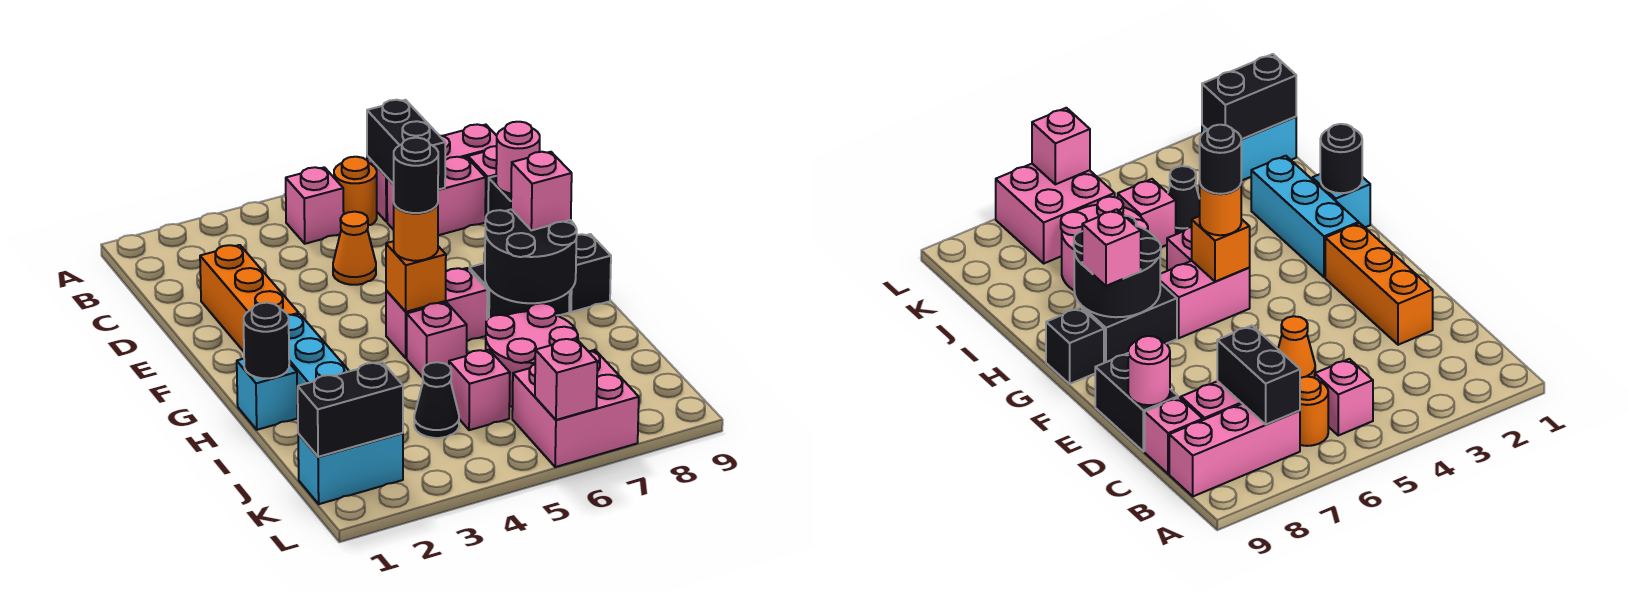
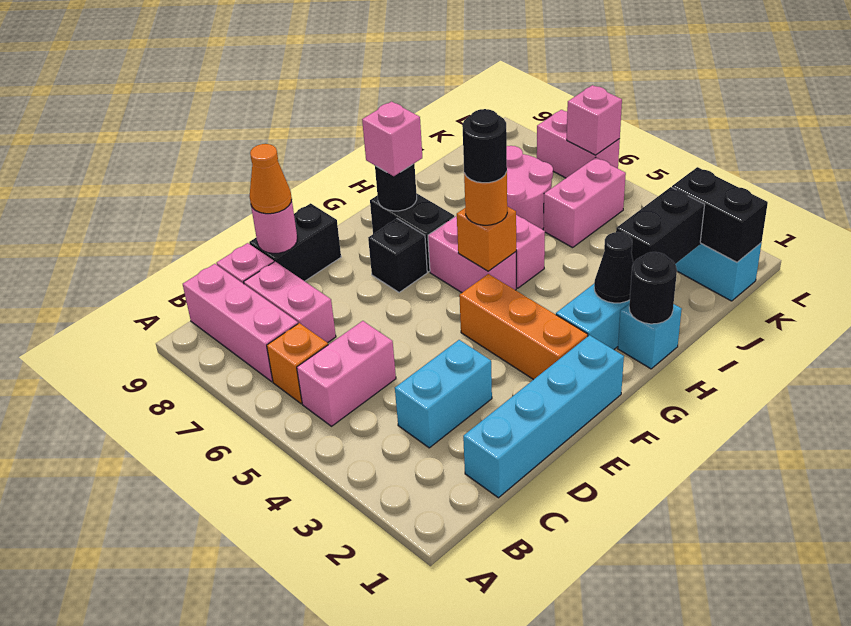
pink brick B5 level 1 -> pink brick B5:C5 level 1
orange round brick B6 level 1 -> orange brick B6 level 1
black brick B7:C7 level 2 -> black brick I2:J2 level 2
none -> cyan brick C1:F1 level 1
none -> cyan brick C3:D3 level 1
orange brick D2:F2 level 1 -> orange brick F2:F4 level 1
orange cone D5 level 1 -> orange cone D9 level 3
black round brick G7:H8 level 2 -> black round brick G8 level 2
black brick G9 level 1 -> black brick F7 level 1
black cone J4 level 1 -> black cone H2 level 2
pink brick J5 level 1 -> pink brick J5:K5 level 1
pink brick K6:L7 level 1 -> pink brick L6:L7 level 1

